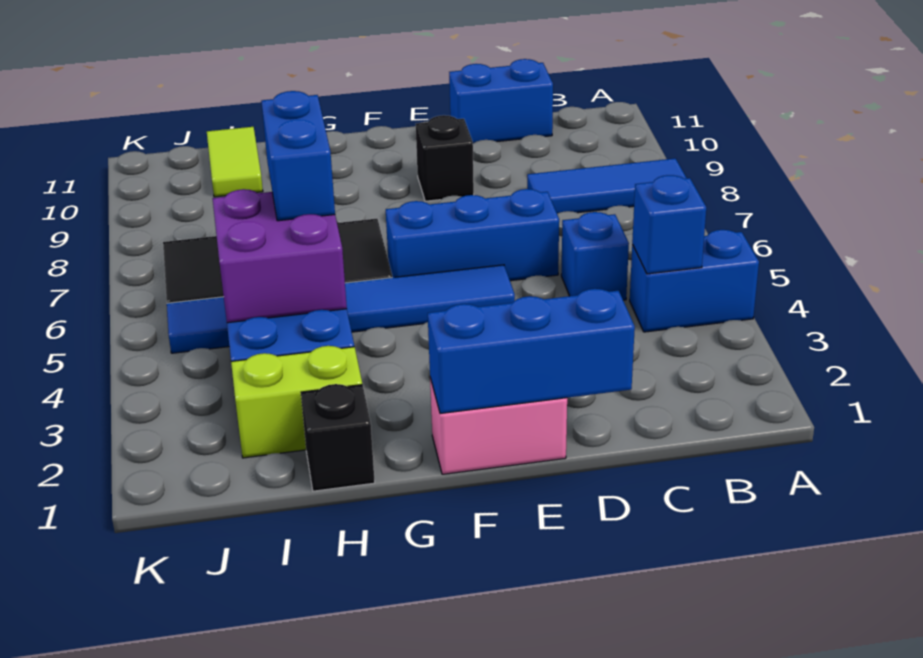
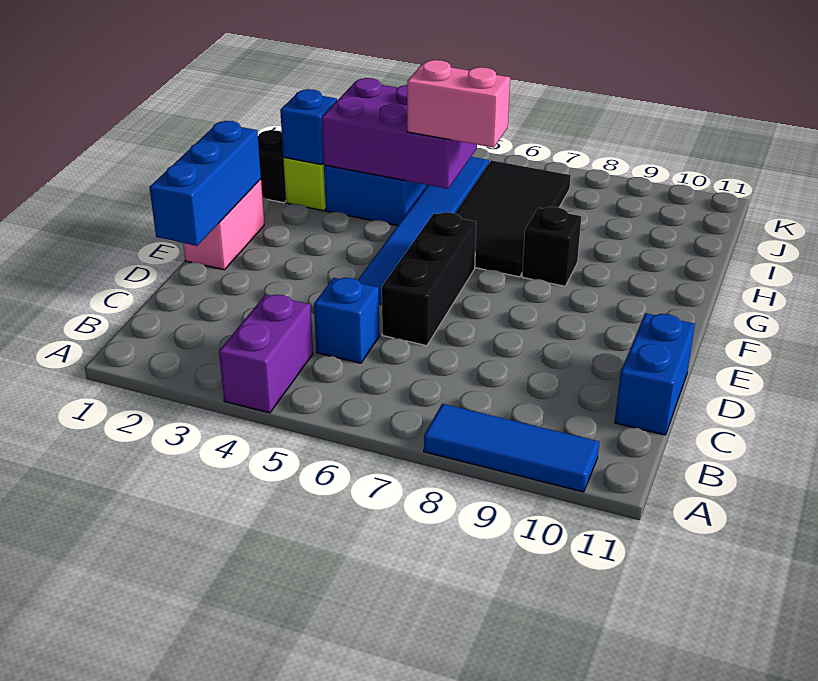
blue brick A4:B4 level 1 -> purple brick A4:B4 level 1
blue tile A8:C8 level 1 -> blue tile A8:A10 level 1
blue brick B4 level 2 -> blue brick H2 level 2
blue brick D6:F6 level 1 -> black brick D6:F6 level 1
black brick E9 level 1 -> black brick G8 level 1
purple brick H4:I5 level 2 -> purple brick H3:I5 level 2
blue brick H5:H6 level 3 -> pink brick H5:H6 level 3
lime tile I10:I11 level 1 -> none

